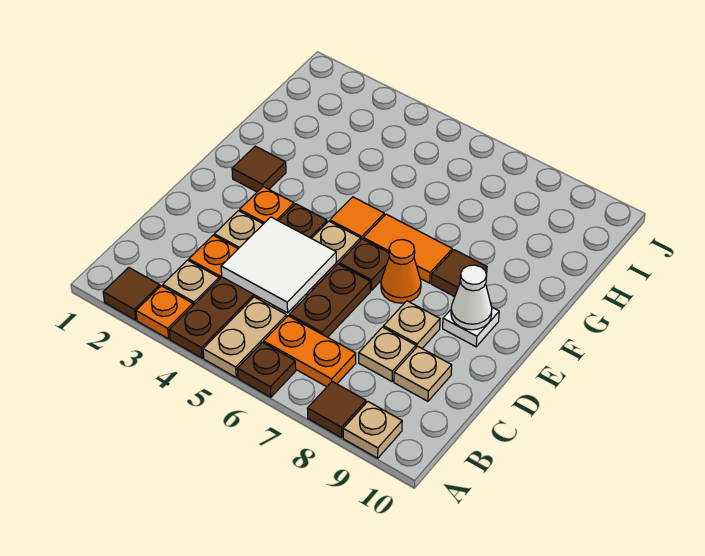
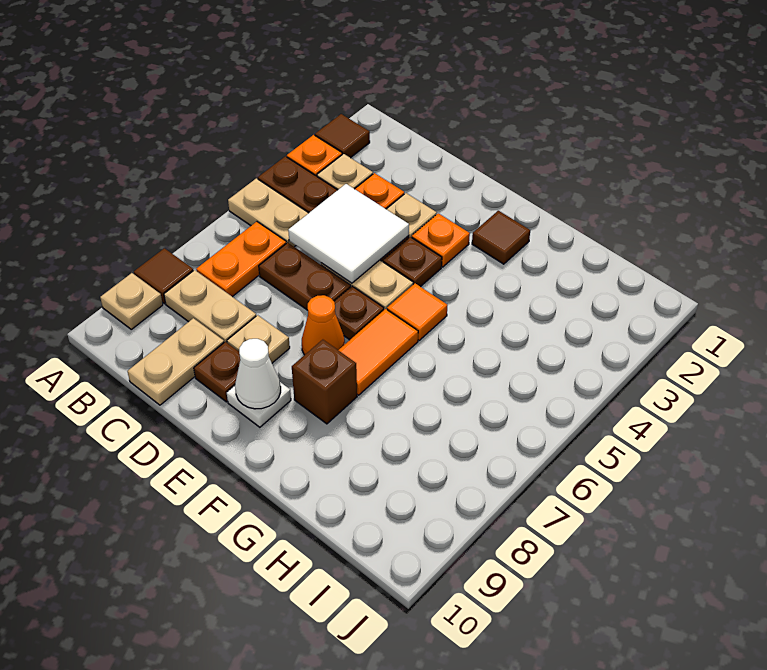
brown plate A6 level 1 -> brown plate D9 level 1
tan plate C8 level 1 -> tan plate B8:C8 level 1
tan plate C9 level 1 -> tan plate C9:C10 level 1
brown tile F8 level 1 -> brown brick F8 level 1

